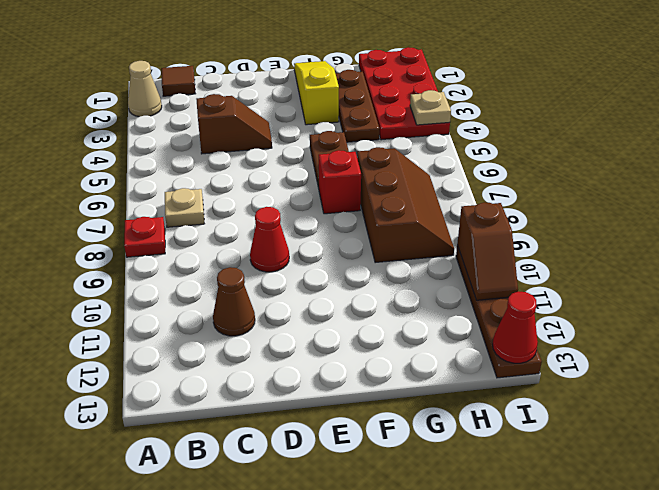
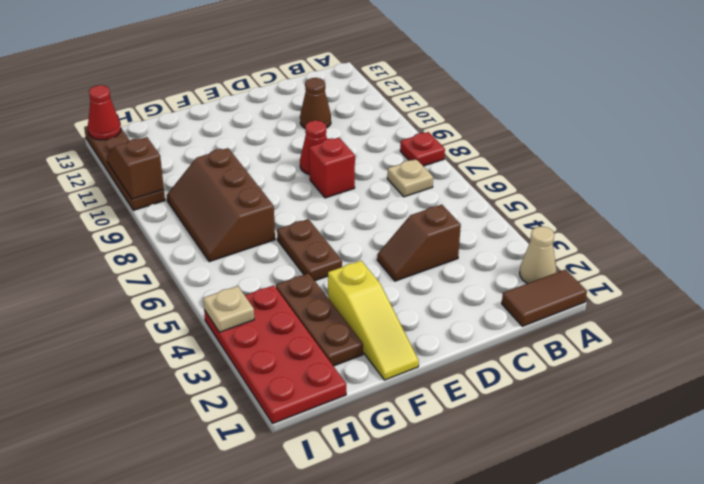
brown tile B1 level 1 -> brown tile A1:B1 level 1
red brick F7 level 1 -> red brick D8 level 1

